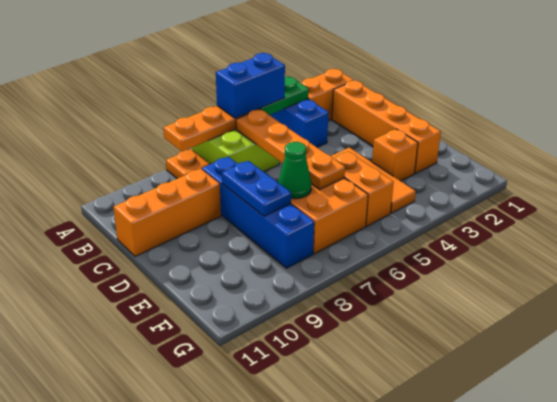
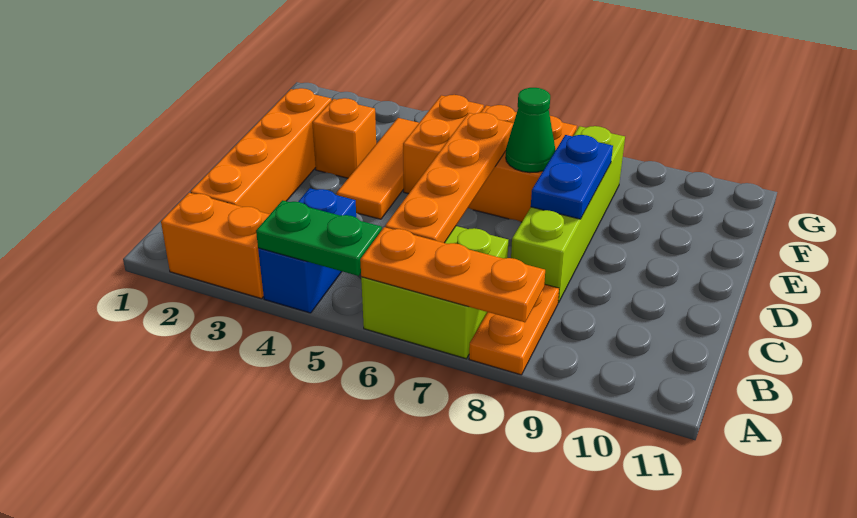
blue brick A5:A6 level 3 -> none
blue brick C8:F8 level 1 -> lime brick C8:F8 level 1
orange brick C9:C11 level 1 -> none

